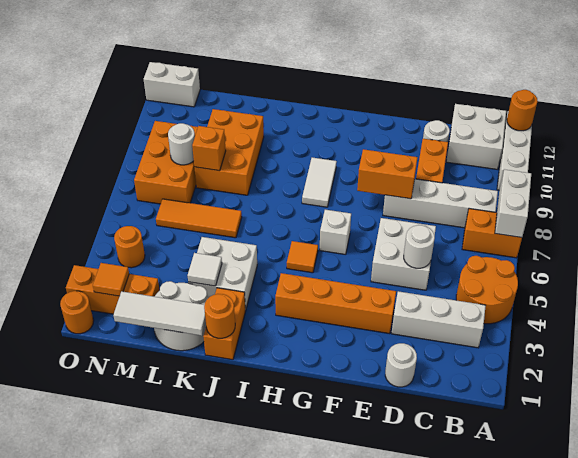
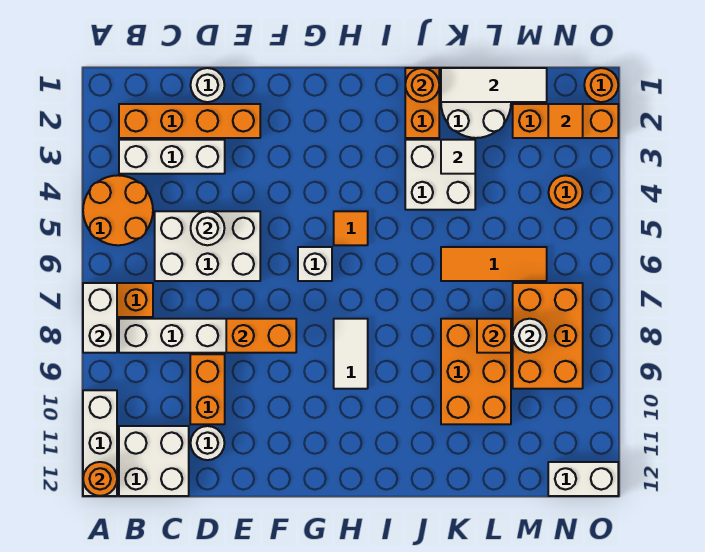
white brick D5:E6 level 1 -> white brick C5:E6 level 1
orange brick E3:H3 level 1 -> orange brick B2:E2 level 1

